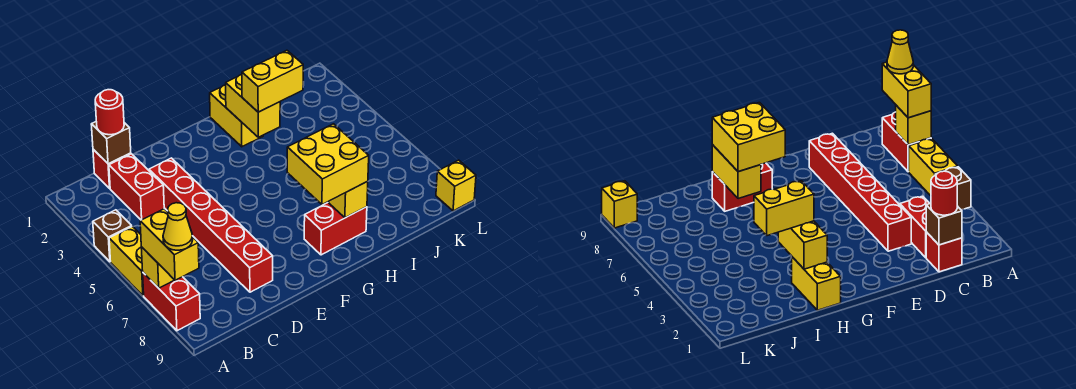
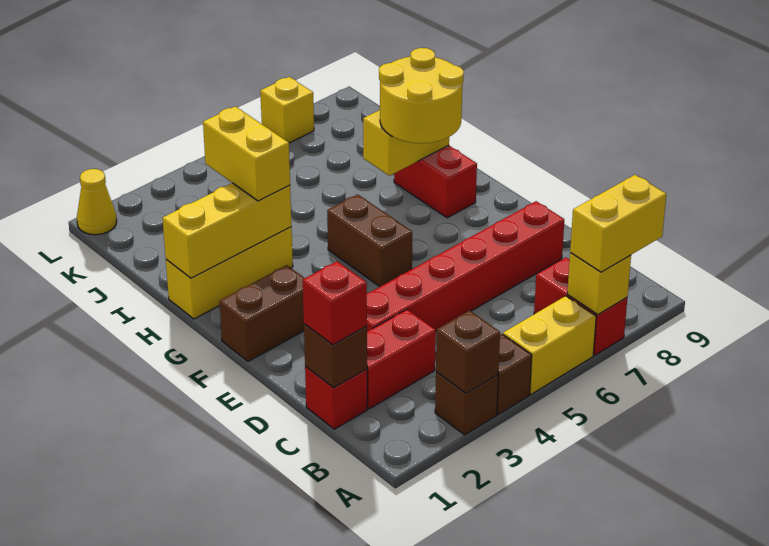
none -> brown brick A3 level 1
none -> brown brick A3 level 2
red brick A7:A8 level 1 -> red brick A7:B7 level 1
yellow cone A8 level 4 -> yellow cone L1 level 1
red round brick C1 level 3 -> red brick C1 level 3
none -> brown brick F1:F2 level 1
none -> brown brick F5:G5 level 1
yellow brick G7:H8 level 3 -> yellow round brick G7:H8 level 3
yellow brick H1:H2 level 1 -> yellow brick H1:H3 level 1
yellow brick H2:H3 level 2 -> yellow brick H1:H3 level 2
yellow brick L9 level 1 -> yellow brick L7 level 1

